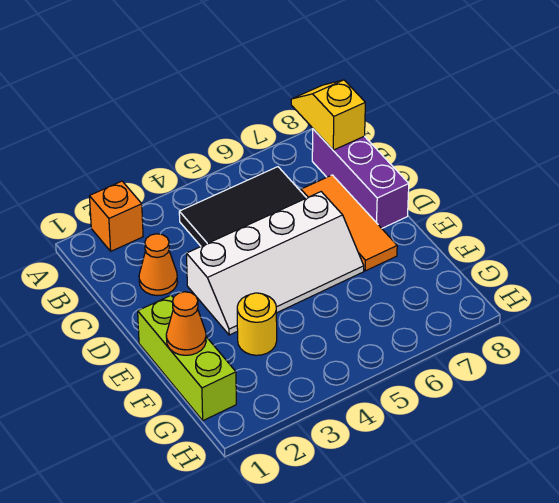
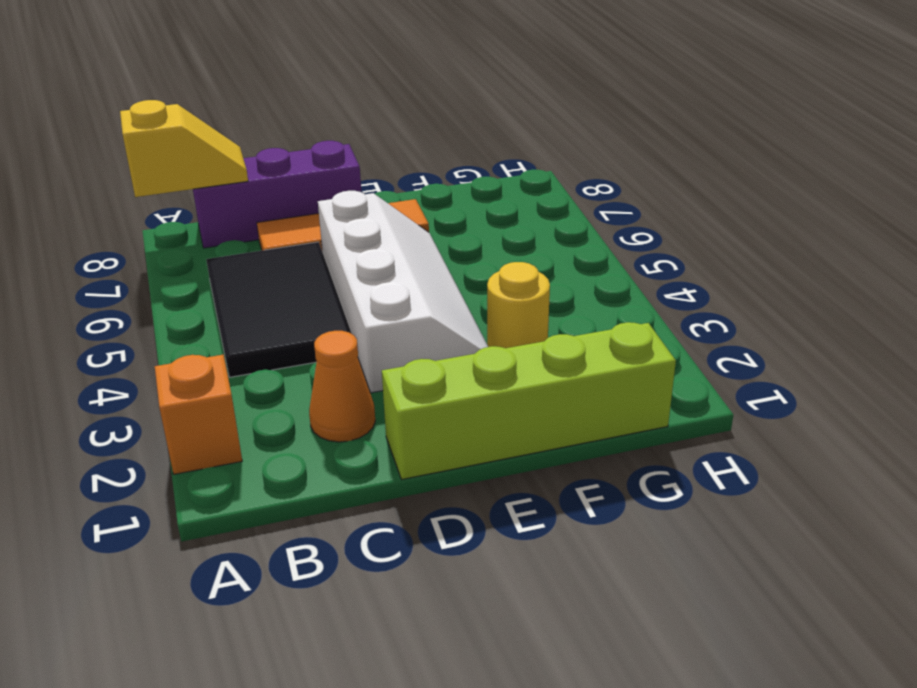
yellow slope A8:B8 level 2 top B -> yellow slope A8:B8 level 2 top A
lime brick E1:G1 level 1 -> lime brick D1:G1 level 1
orange cone F1 level 2 -> none

